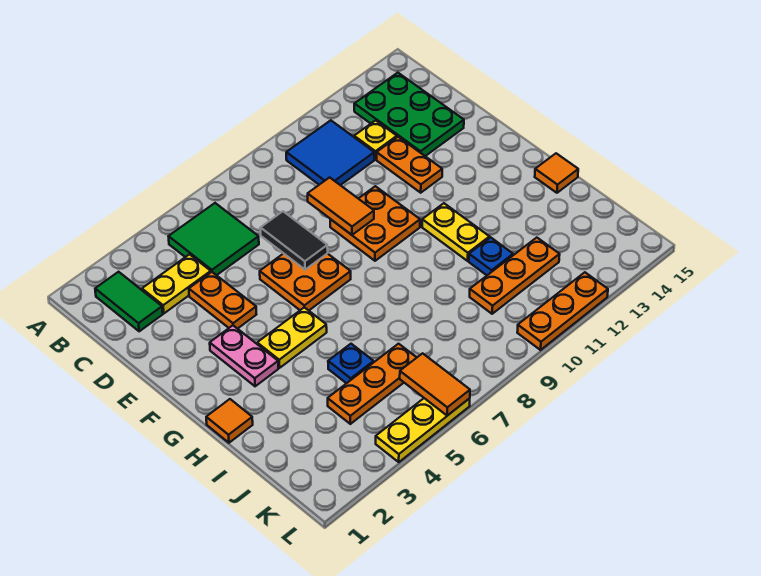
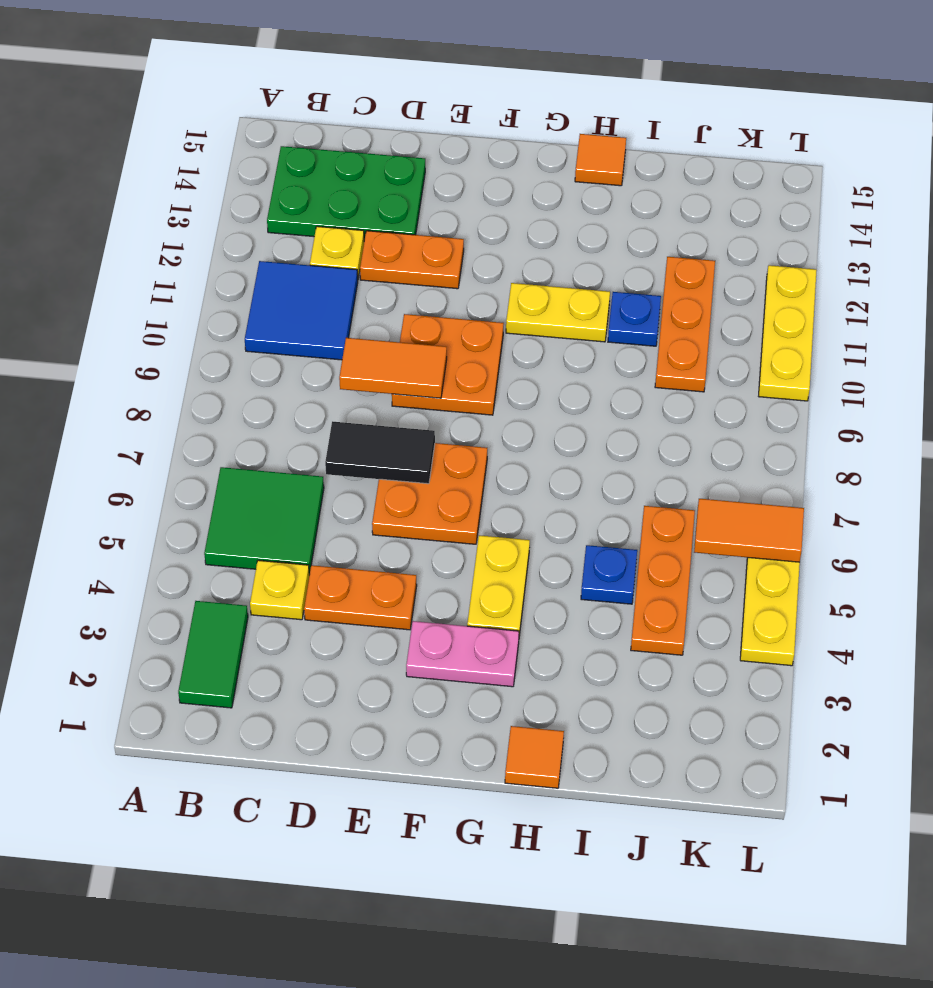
green tile B2:C2 level 1 -> green tile B2:B3 level 1
yellow plate C3:C4 level 1 -> yellow plate C4 level 1
orange plate L10:L12 level 1 -> yellow plate L10:L12 level 1

